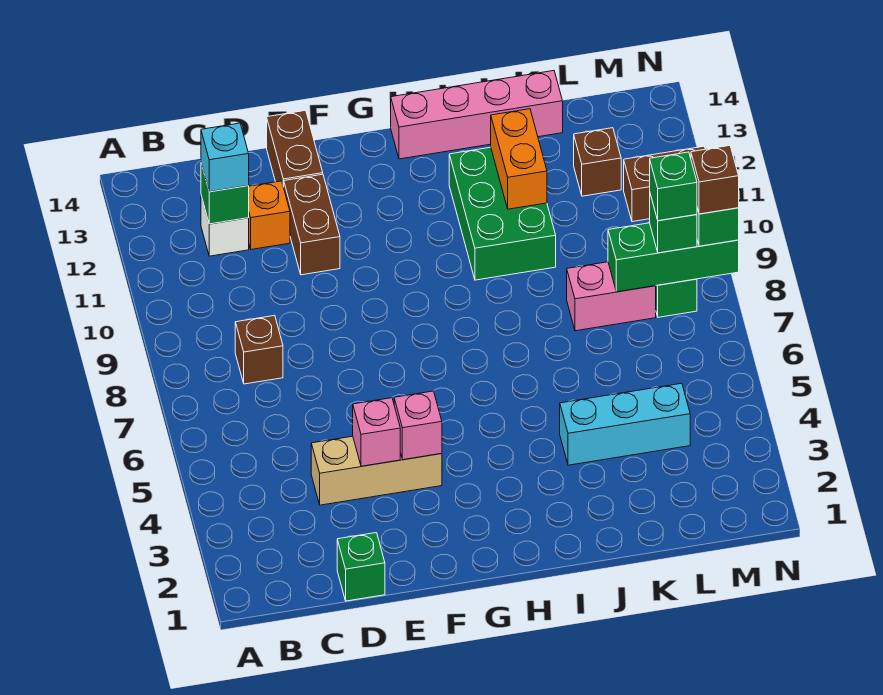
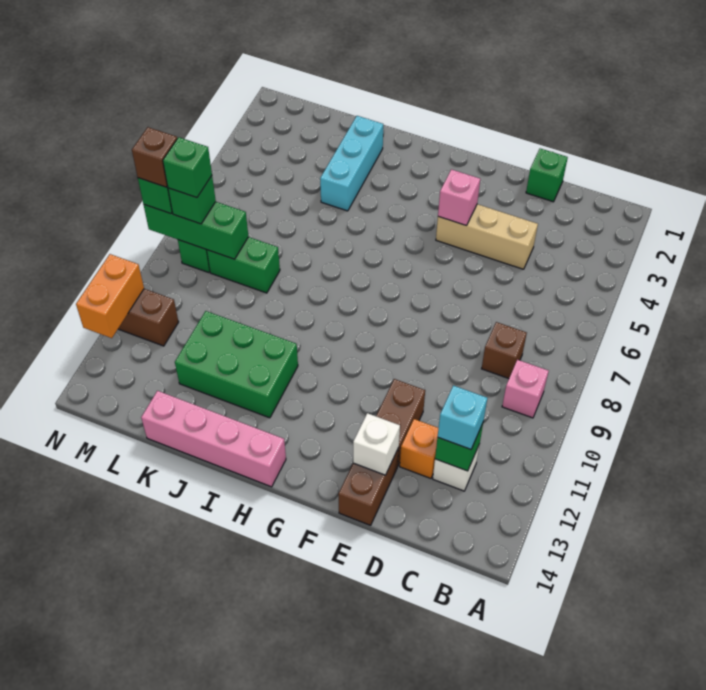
pink brick E4 level 2 -> pink brick B9 level 1
none -> white brick E13 level 2
green brick I10:J12 level 1 -> green brick I11:K12 level 1
cyan brick J4:L4 level 1 -> cyan brick J2:J4 level 1
orange brick J11:J12 level 2 -> orange brick N11:N12 level 2
pink brick K8:L8 level 1 -> green brick K8:L8 level 1
brown brick L12 level 1 -> none

